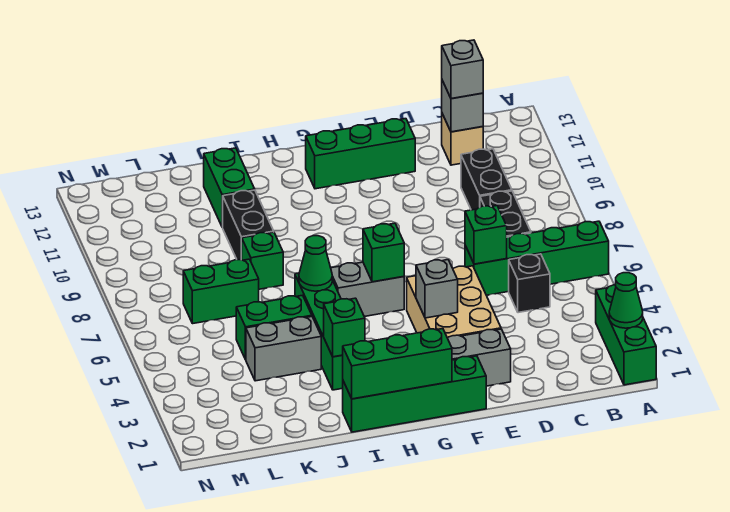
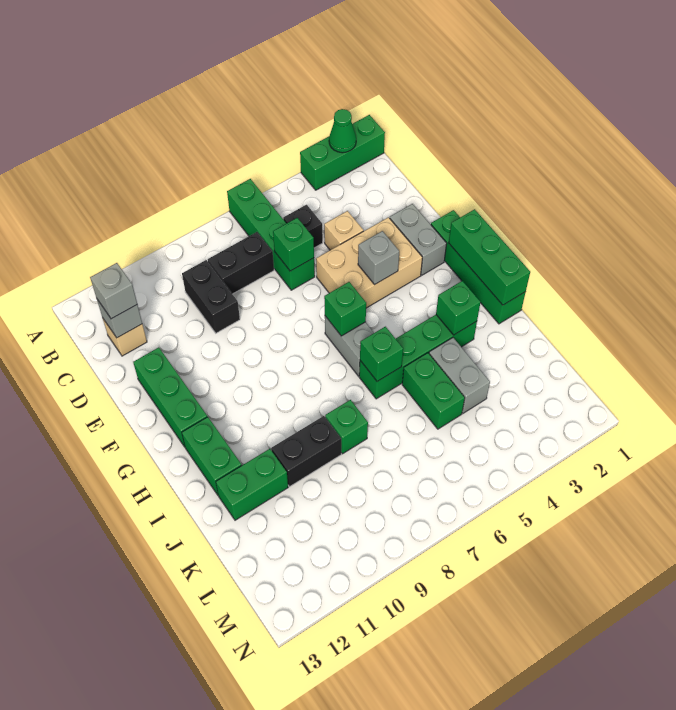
black brick C9:C10 level 1 -> black brick C9:D9 level 1
none -> tan brick D4 level 1
green cone I6 level 2 -> green brick I6 level 2
green brick K7:L7 level 1 -> green brick H12:I12 level 1

